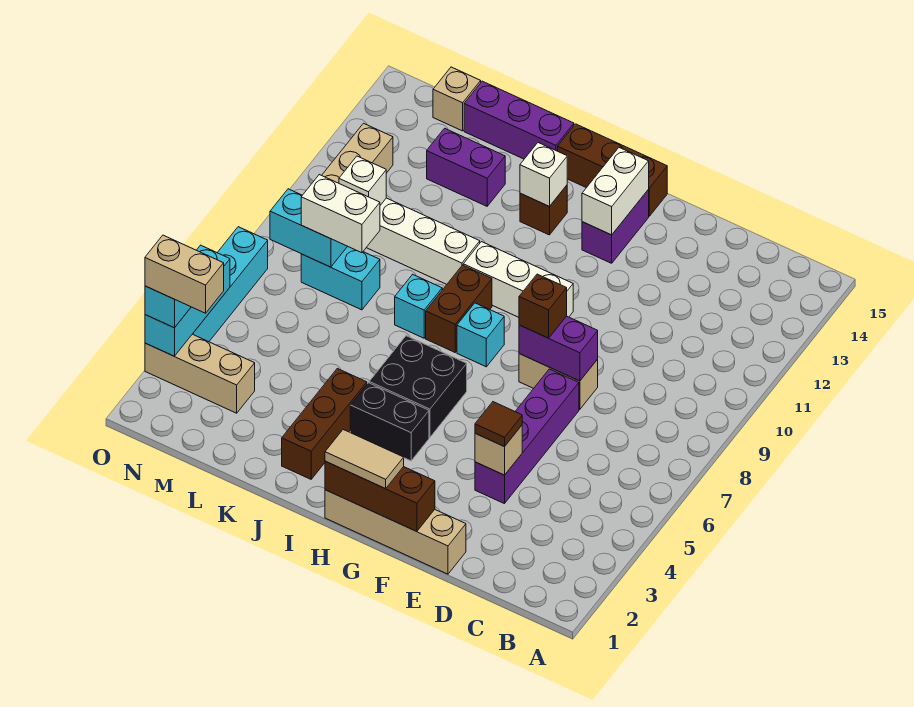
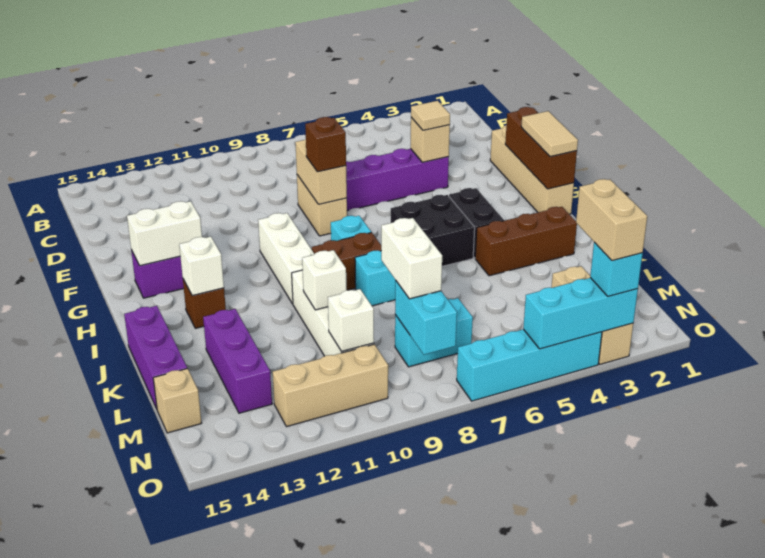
brown tile E4 level 3 -> tan tile E4 level 3
purple brick E8:F8 level 2 -> tan brick E8:F8 level 2
brown brick G15:I15 level 1 -> none
none -> white brick K10 level 2
purple brick K13:L13 level 1 -> purple brick K13:M13 level 1
cyan brick L8:M8 level 1 -> cyan brick M7:M8 level 1

